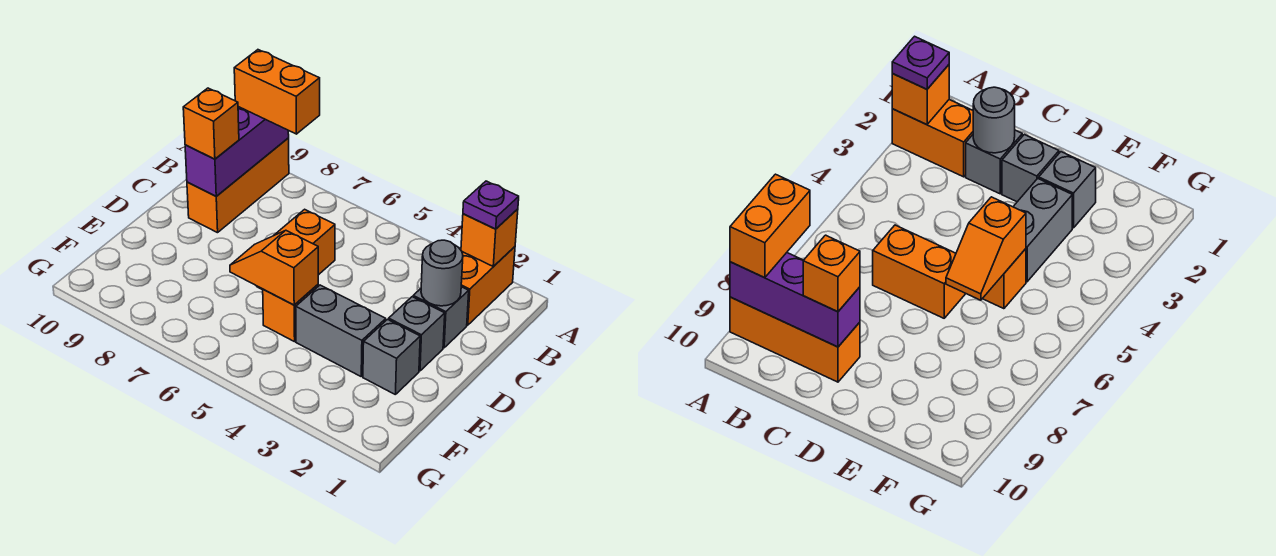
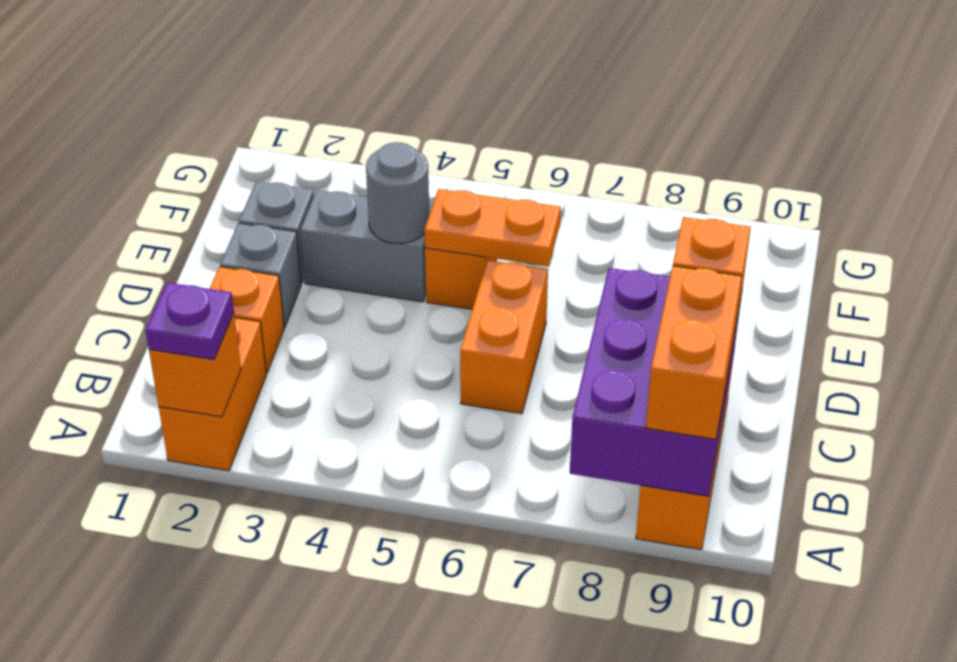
orange brick A8:A9 level 3 -> orange brick A9:B9 level 3
purple brick A9:C9 level 2 -> purple brick A8:C9 level 2
grey brick C2 level 1 -> orange brick C2 level 1
grey round brick C2 level 2 -> grey round brick E4 level 2
orange slope E5:E6 level 2 top 5 -> orange plate E5:E6 level 2

